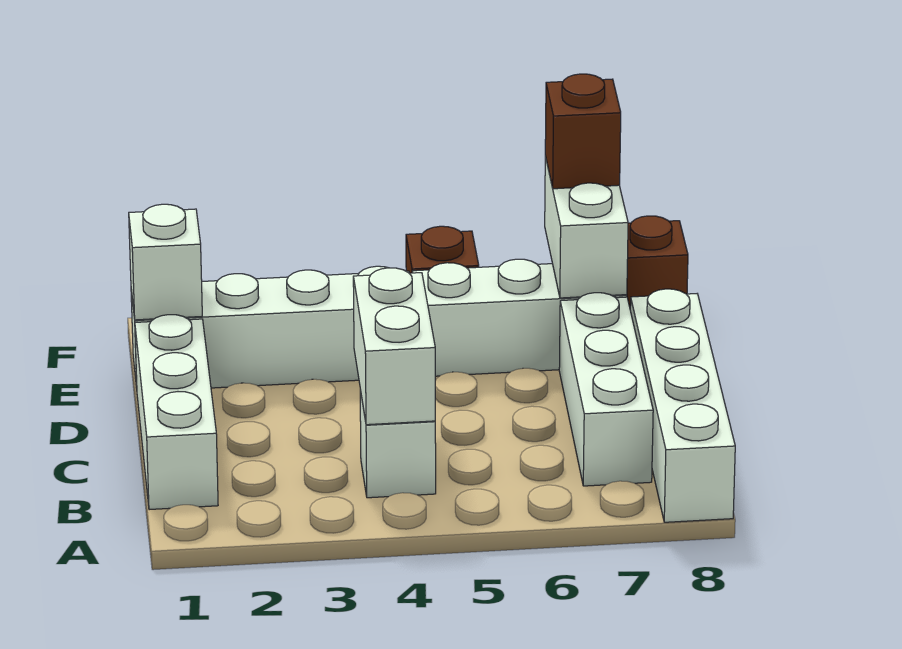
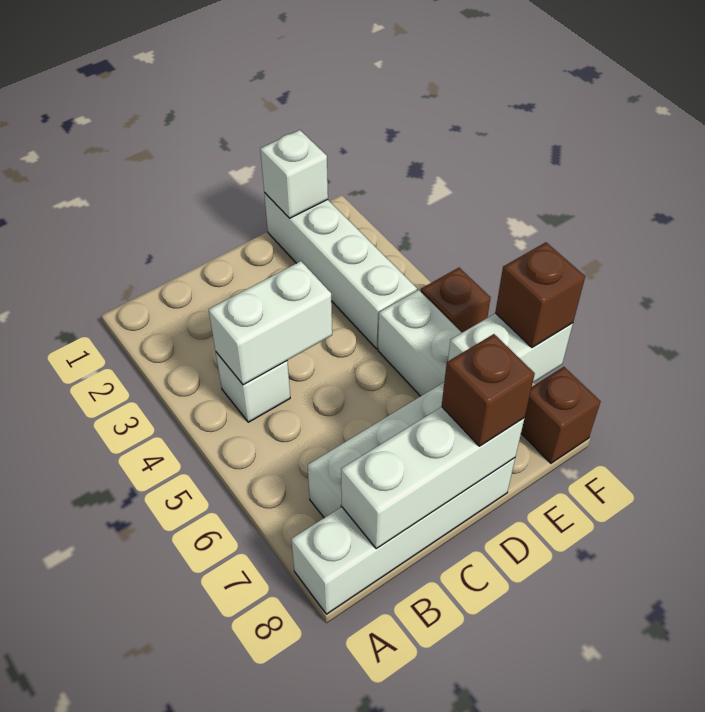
white brick B1:D1 level 1 -> white brick B8:D8 level 2
none -> brown brick D8 level 3

